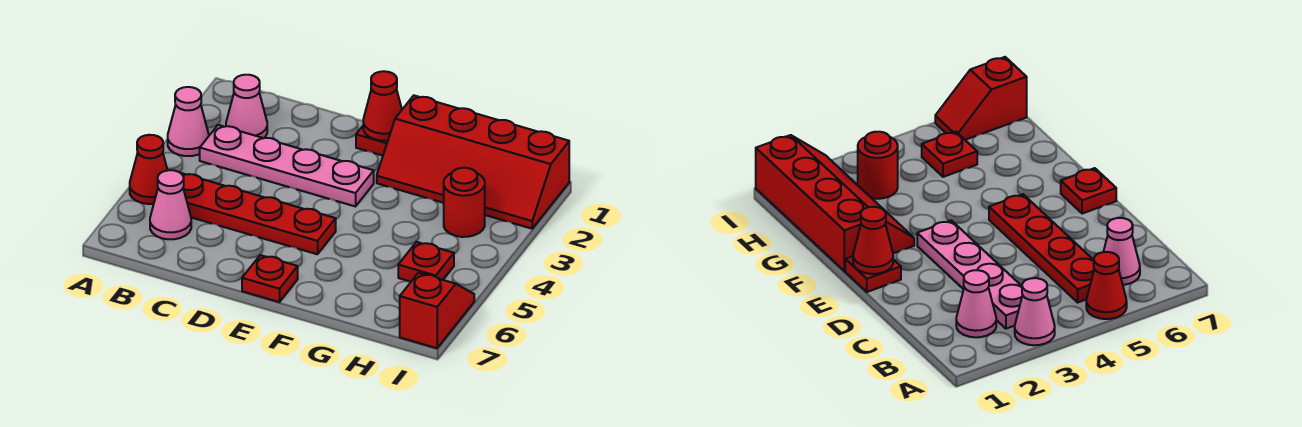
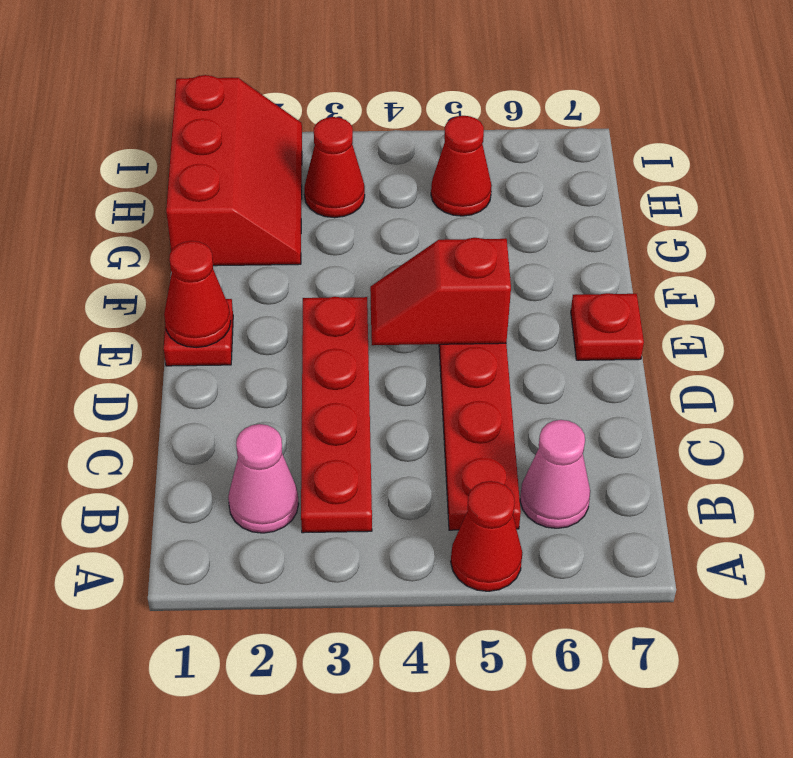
pink cone A3 level 1 -> none
pink plate B3:E3 level 1 -> red plate B3:E3 level 1
red slope F1:I2 level 1 top 1 -> red slope G1:I2 level 1 top 1
red round brick H3 level 1 -> red cone H3 level 1
red plate H5 level 1 -> red cone H5 level 1
red slope I6:I7 level 1 top 7 -> red slope E4:E5 level 2 top 5

